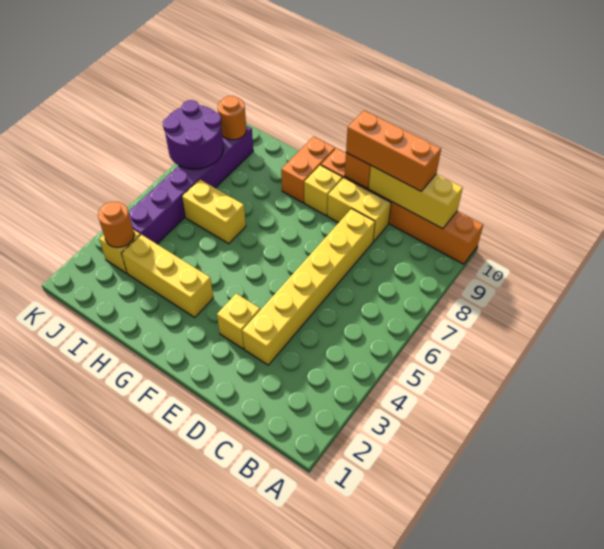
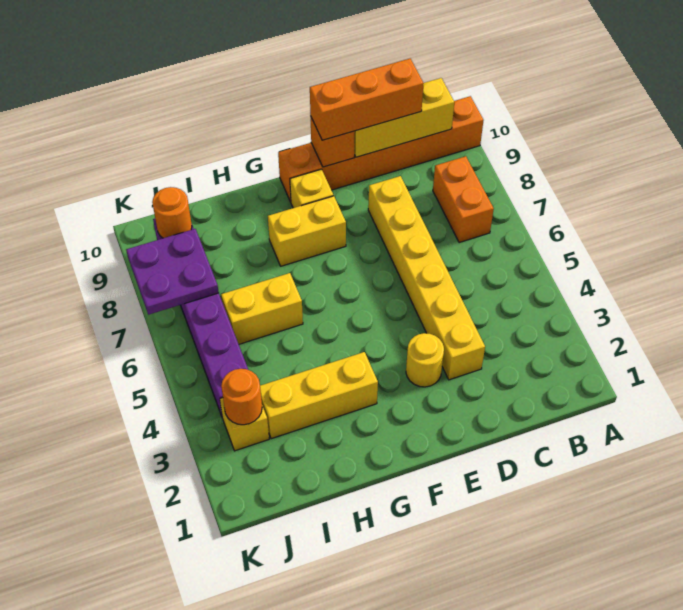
yellow brick D9:E9 level 1 -> yellow brick F8:G8 level 1
yellow brick E3 level 1 -> yellow round brick E3 level 1
orange brick G9:G10 level 1 -> orange brick B7:B8 level 1
purple round brick J7:K8 level 2 -> purple plate J7:K8 level 2

